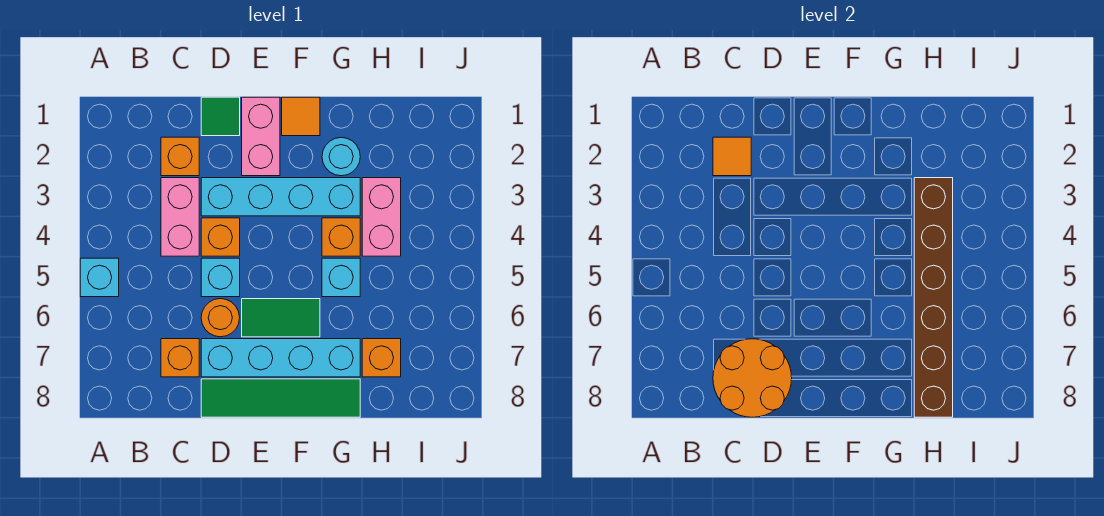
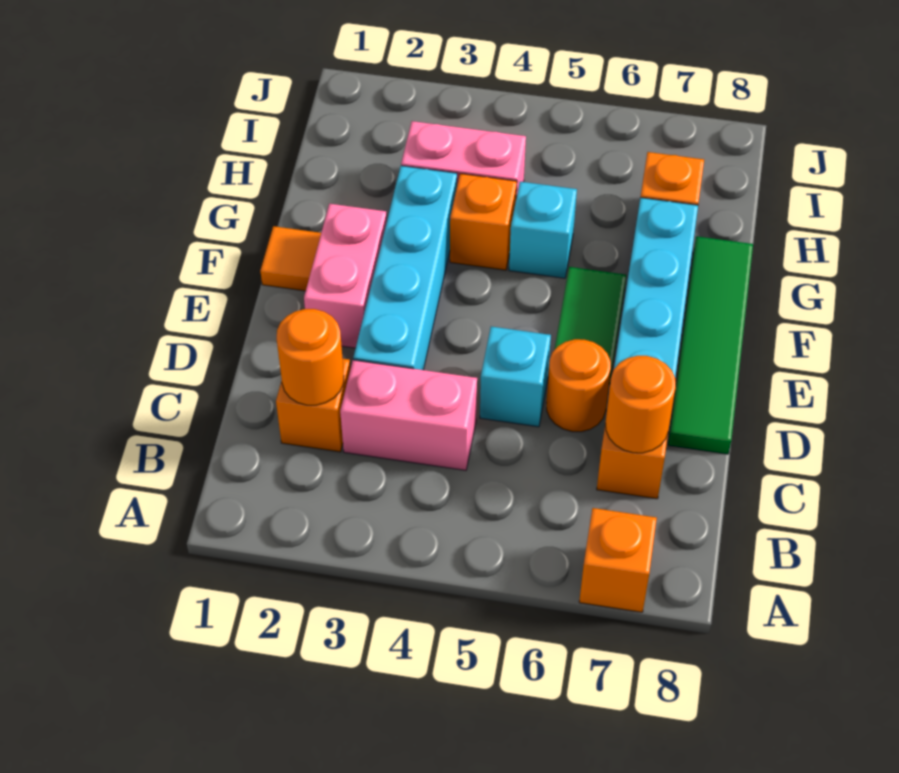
cyan brick A5 level 1 -> none
orange tile C2 level 2 -> orange round brick C2 level 2
orange round brick C7:D8 level 2 -> orange round brick C7 level 2
green tile D1 level 1 -> none
orange brick D4 level 1 -> orange brick A7 level 1
pink brick E1:E2 level 1 -> pink brick E2:F2 level 1
cyan round brick G2 level 1 -> none
brown brick H3:H8 level 2 -> none

